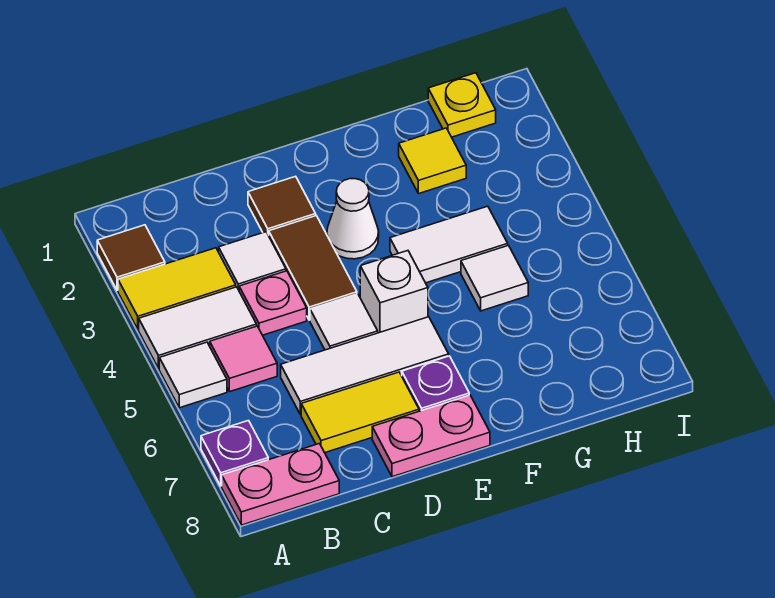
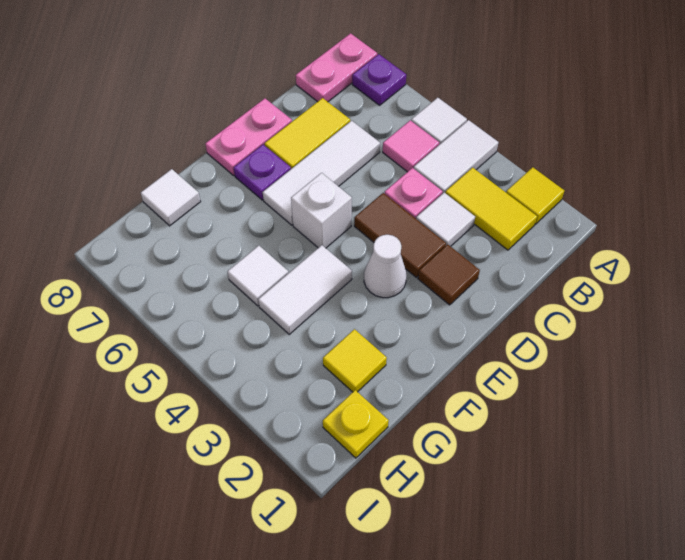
brown tile A2 level 1 -> yellow tile A2 level 1
yellow tile A3:B3 level 1 -> yellow tile B2:B3 level 1
white tile D5 level 1 -> white tile G8 level 1

